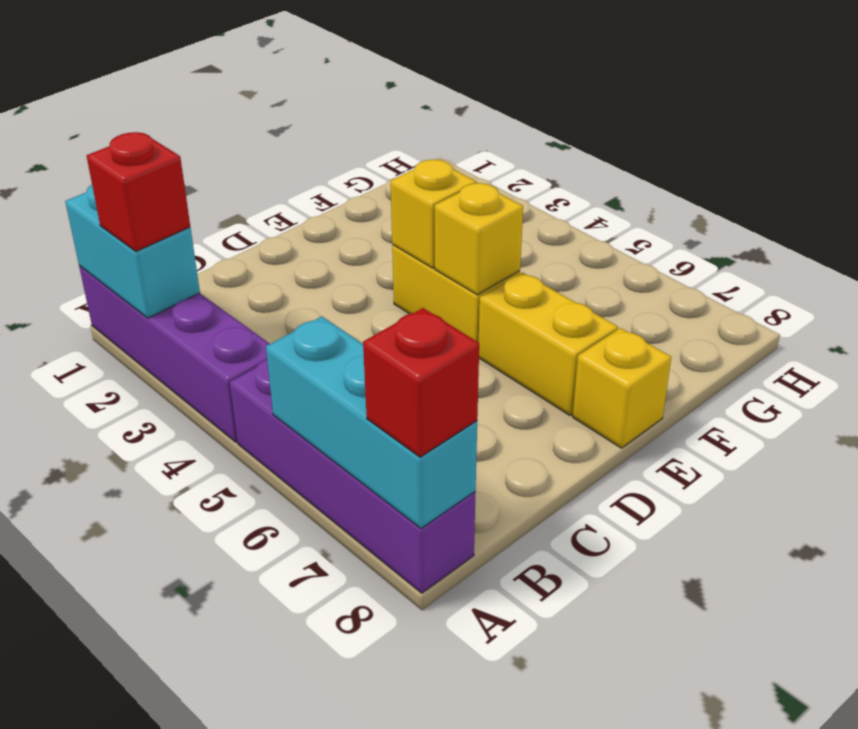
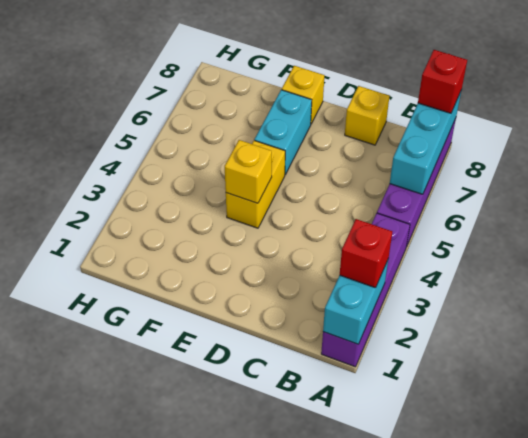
yellow brick E5 level 2 -> yellow brick C8 level 1
yellow brick E6:E7 level 1 -> cyan brick E6:E7 level 1

